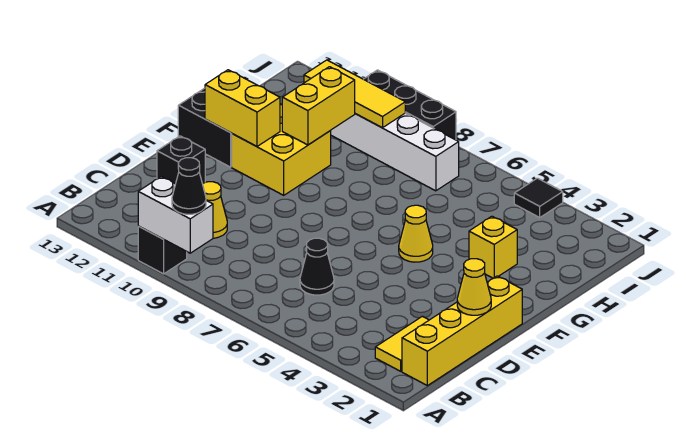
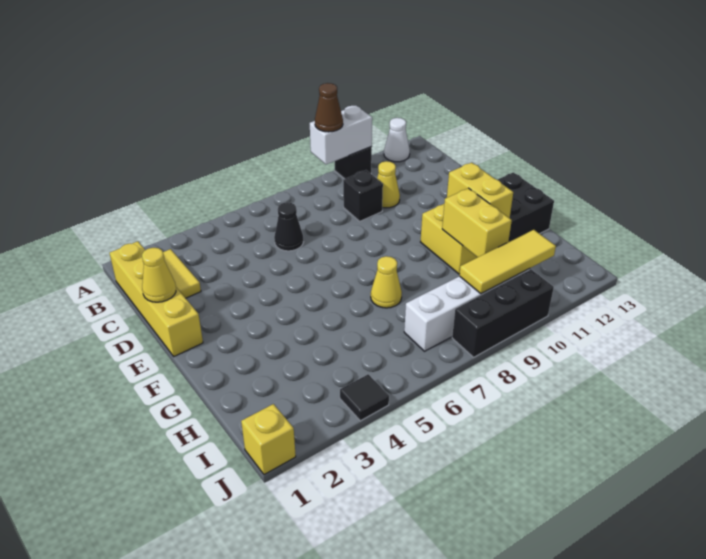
black cone A9 level 3 -> brown cone A9 level 3
none -> white cone A12 level 1
black brick D12 level 1 -> black brick C9 level 1
yellow cone F5 level 1 -> yellow cone G7 level 1
yellow brick F11:F12 level 2 -> yellow brick F11:G11 level 2
yellow brick G3 level 1 -> yellow brick J1 level 1

